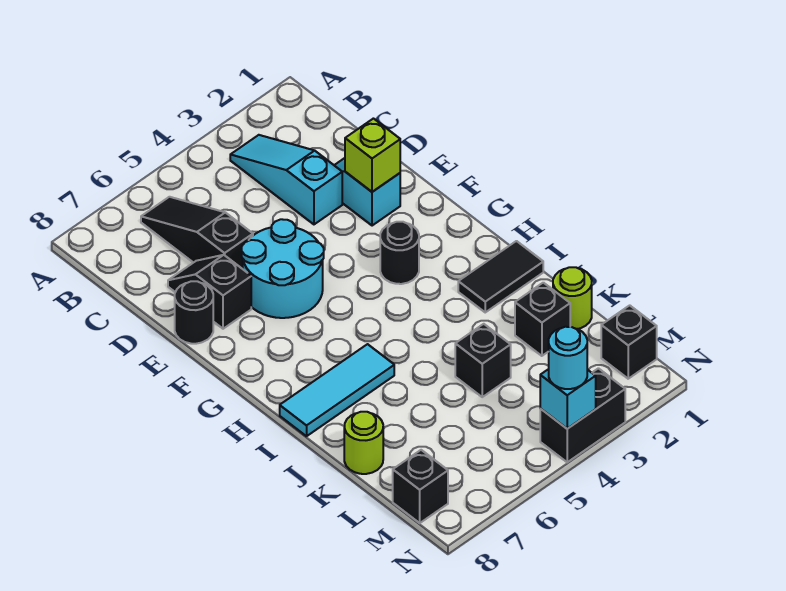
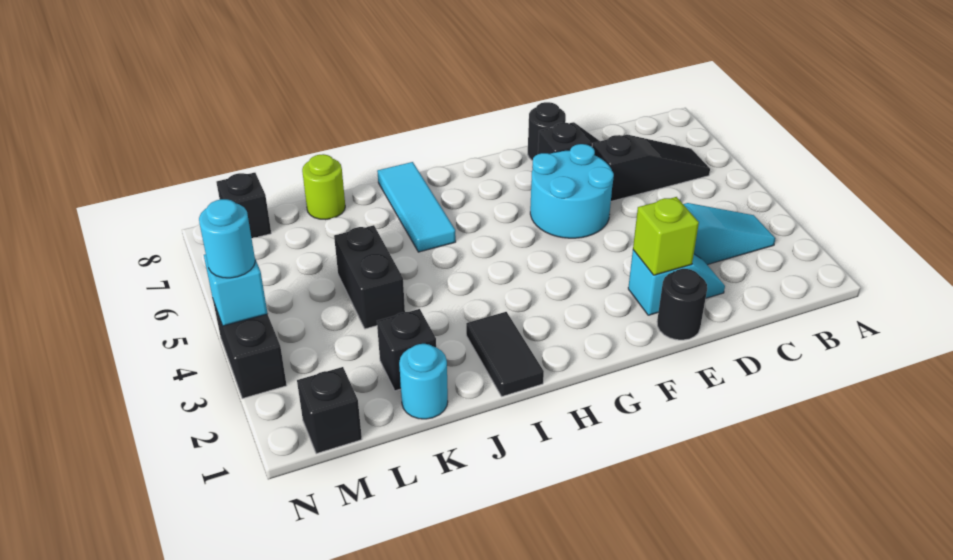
black round brick G3 level 1 -> black round brick E1 level 1
lime round brick K1 level 1 -> cyan round brick K1 level 1
black brick K4 level 1 -> black brick K4:K5 level 1

